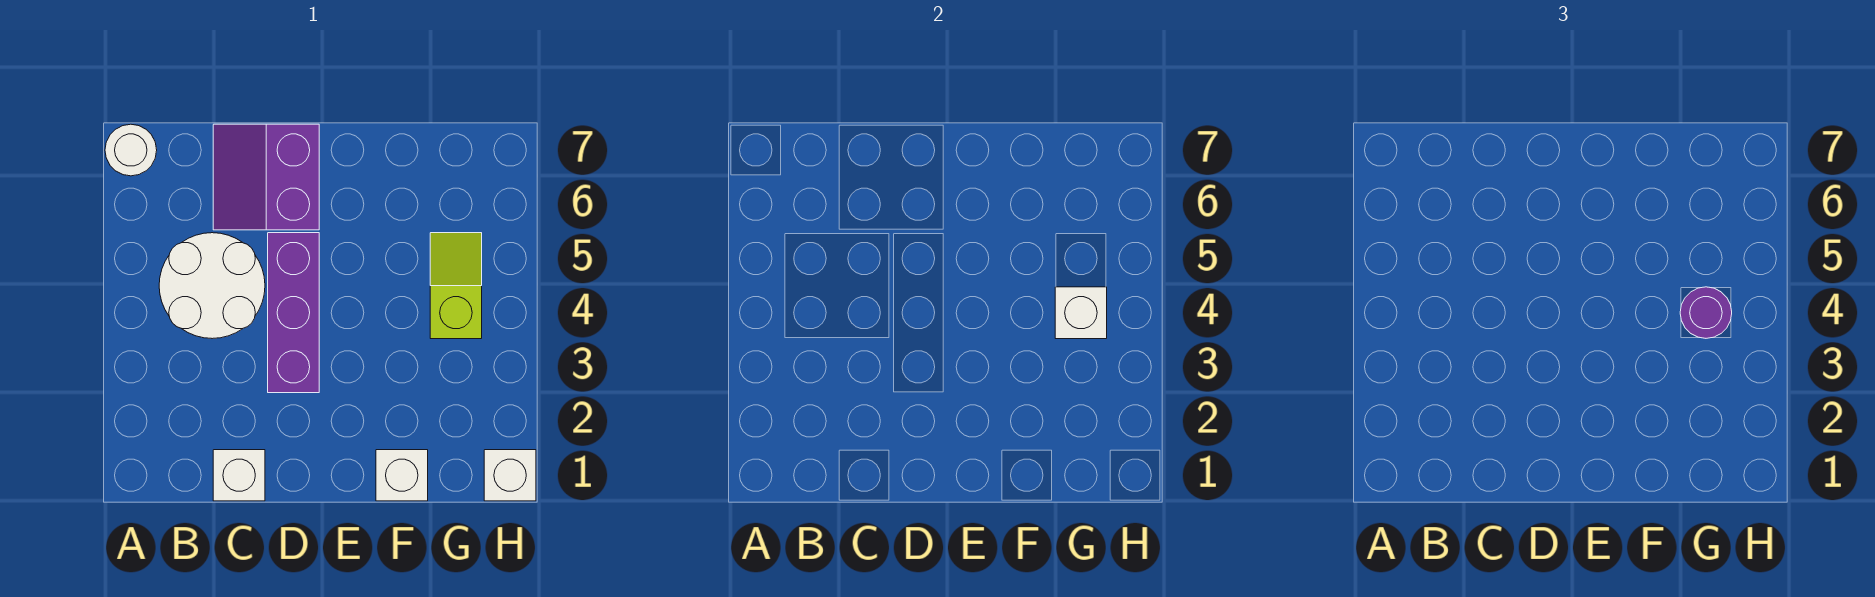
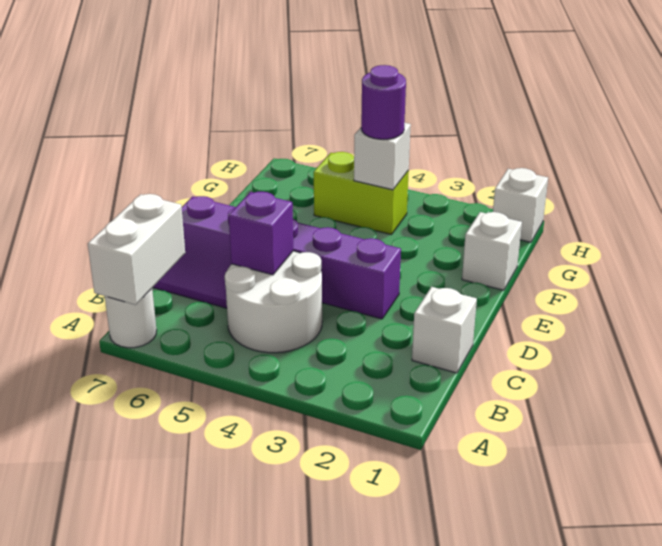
none -> white brick A7:B7 level 2
none -> purple brick C5 level 2
lime slope G4:G5 level 1 top 4 -> lime brick G4:G5 level 1

